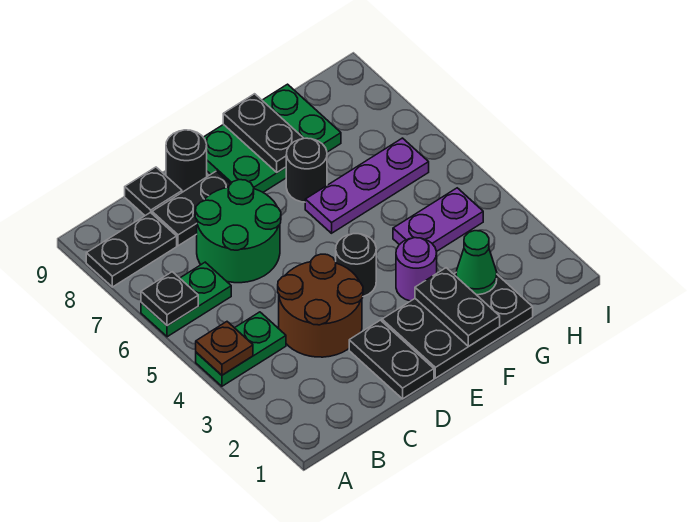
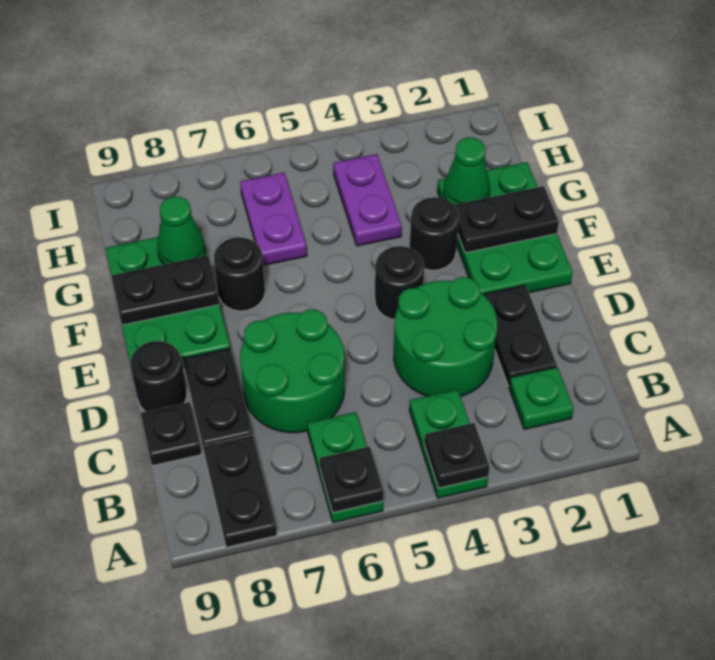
brown plate A4 level 2 -> black plate A4 level 2
none -> green plate B2 level 1
brown round brick C3:D4 level 1 -> green round brick C3:D4 level 1
black plate D1:D2 level 1 -> black plate C2:D2 level 1
black plate E1:G2 level 1 -> green plate E1:G2 level 1
purple round brick F3 level 1 -> black round brick F3 level 1
purple plate F6:H6 level 1 -> purple plate G6:H6 level 1
none -> green cone G8 level 2

